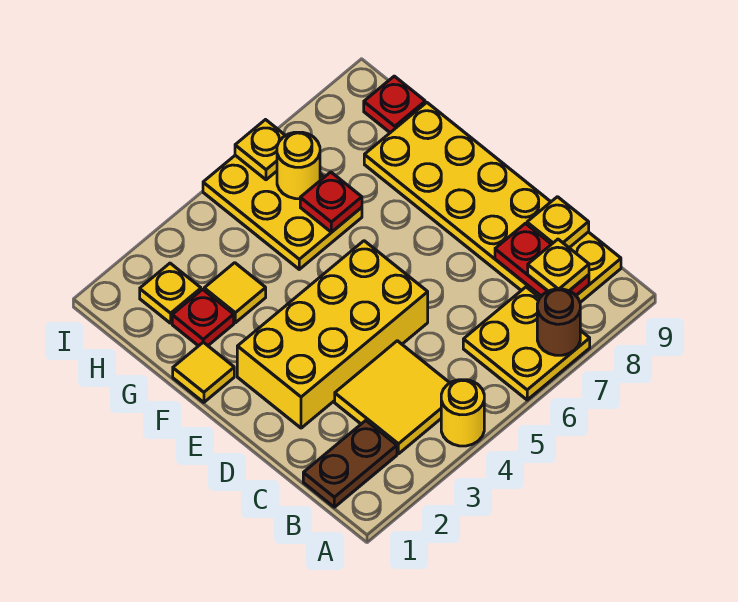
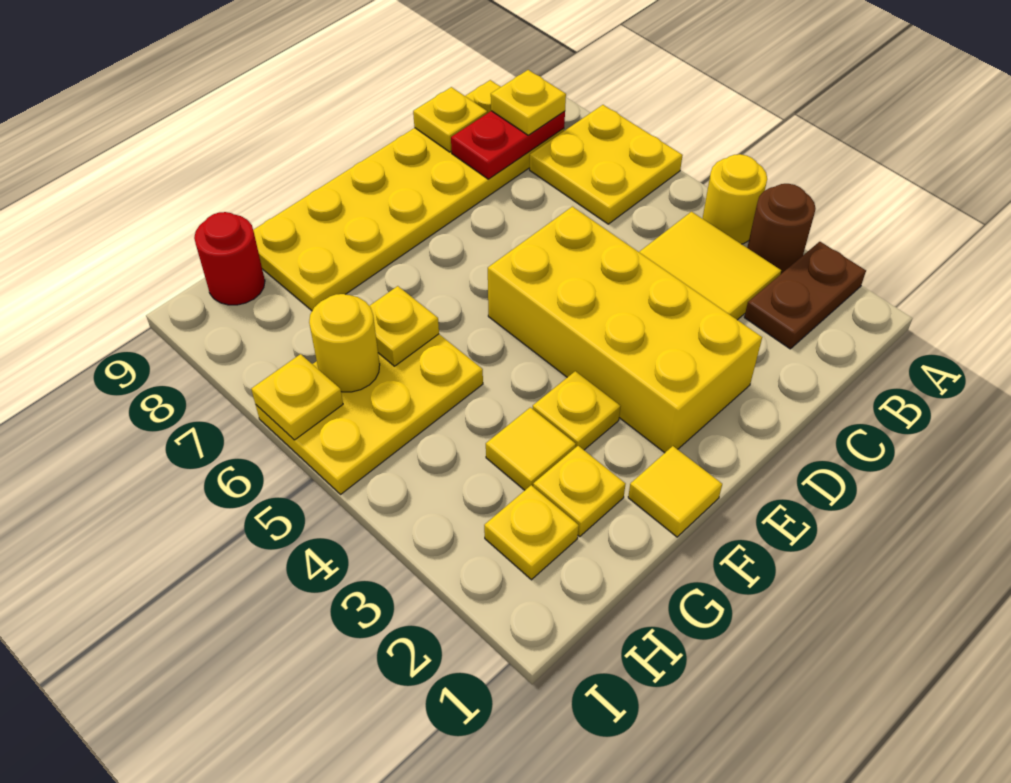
brown round brick A7 level 2 -> brown round brick A3 level 1
brown plate B1:B2 level 1 -> brown plate A2:B2 level 1
none -> yellow plate F3 level 1
red plate G2 level 1 -> yellow plate G2 level 1
red plate G6 level 2 -> yellow plate G6 level 2
red plate H9 level 1 -> red round brick H9 level 1

